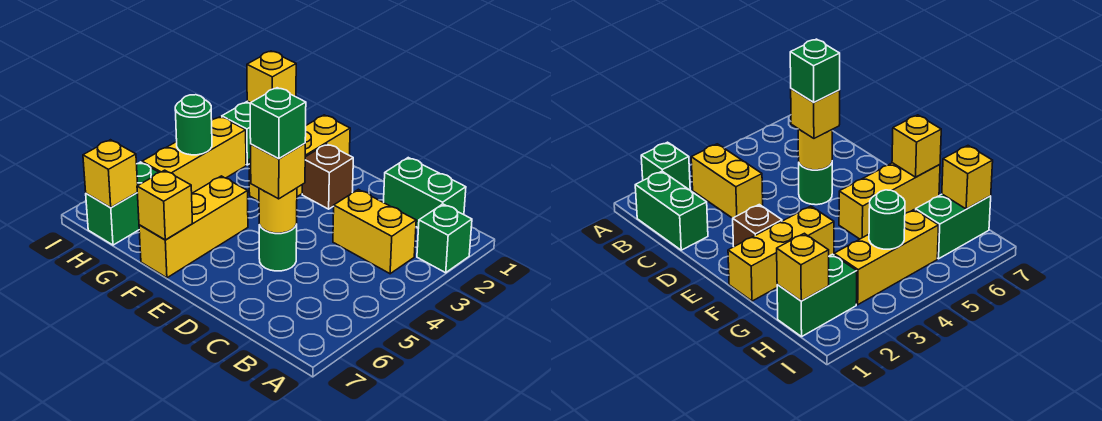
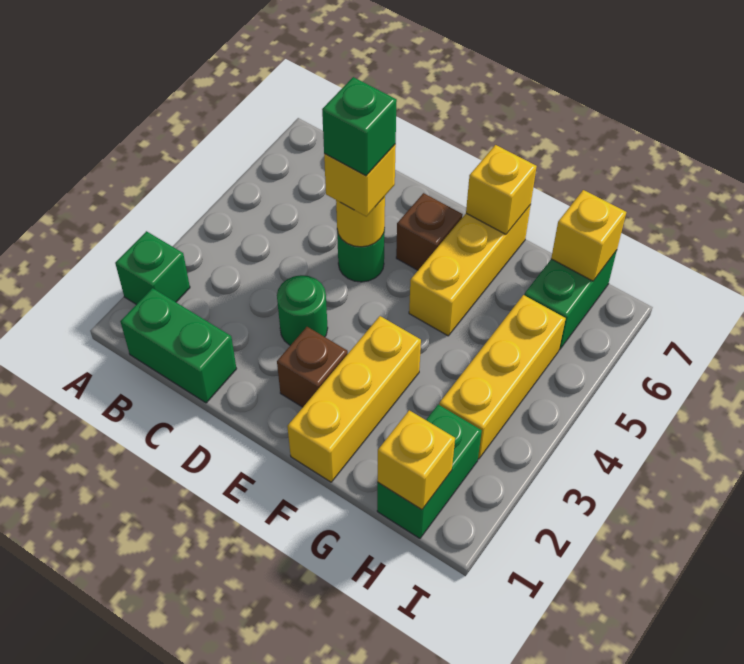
yellow brick B3:C3 level 1 -> none
none -> brown brick E6 level 1
green round brick H4 level 2 -> green round brick D3 level 1

